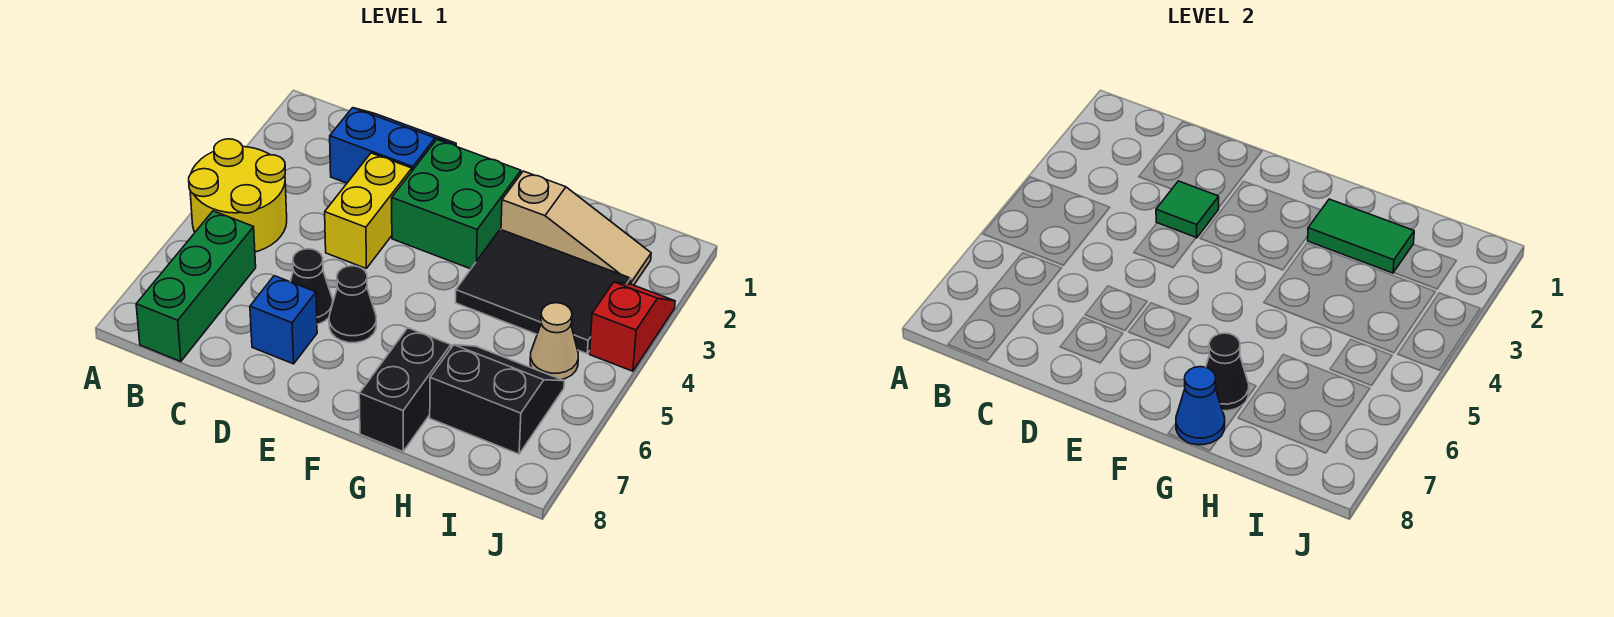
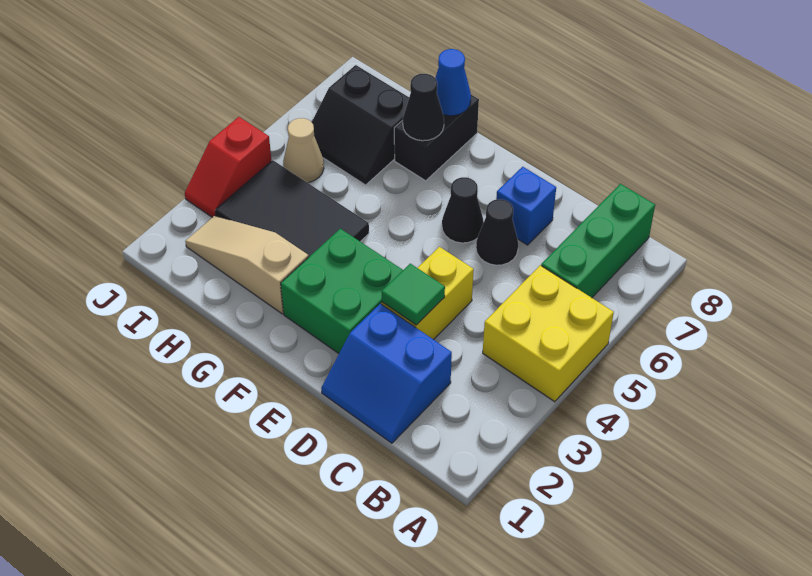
yellow round brick A4:B5 level 1 -> yellow brick A4:B5 level 1
green tile G2:H2 level 2 -> none

